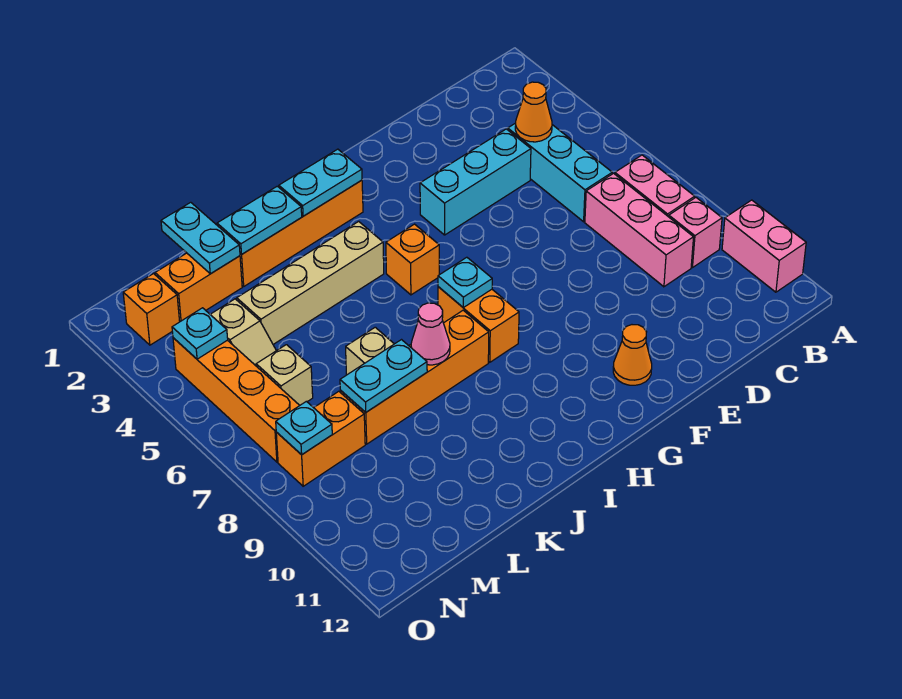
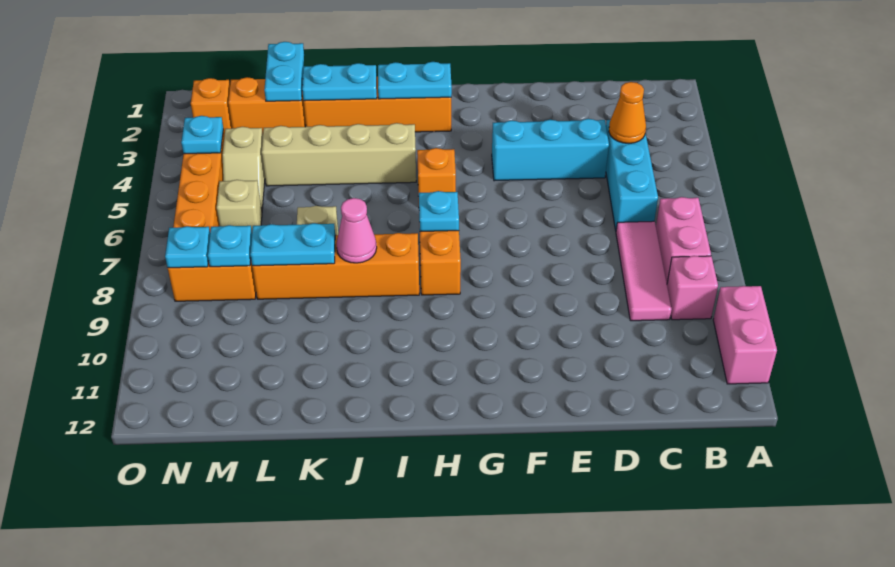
pink brick C7:C9 level 1 -> pink tile C7:C9 level 1
orange cone F11 level 1 -> none
none -> cyan plate M8 level 2

